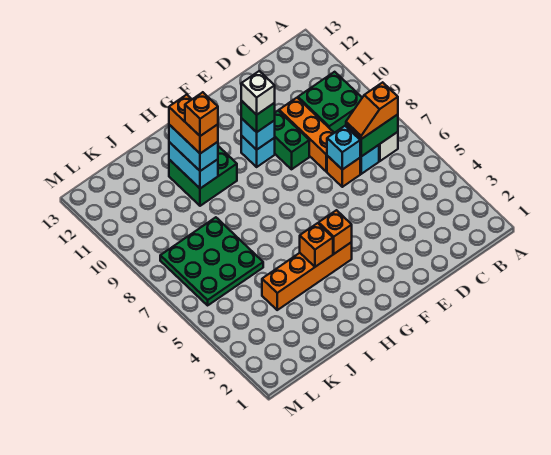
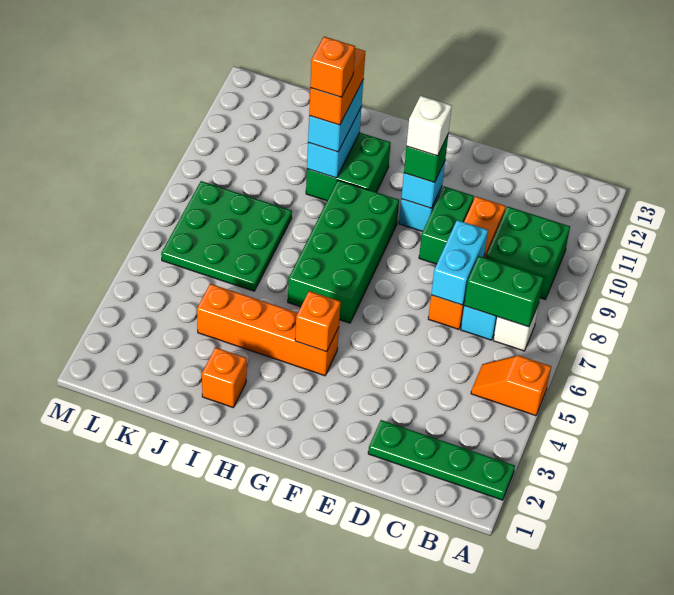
none -> green plate A2:D2 level 1
orange slope B7:C7 level 3 top B -> orange slope A5:B5 level 1 top A
cyan brick D7 level 2 -> cyan brick D7:D8 level 2
none -> green brick G6:H9 level 1
orange brick H4 level 2 -> orange brick I2 level 1

